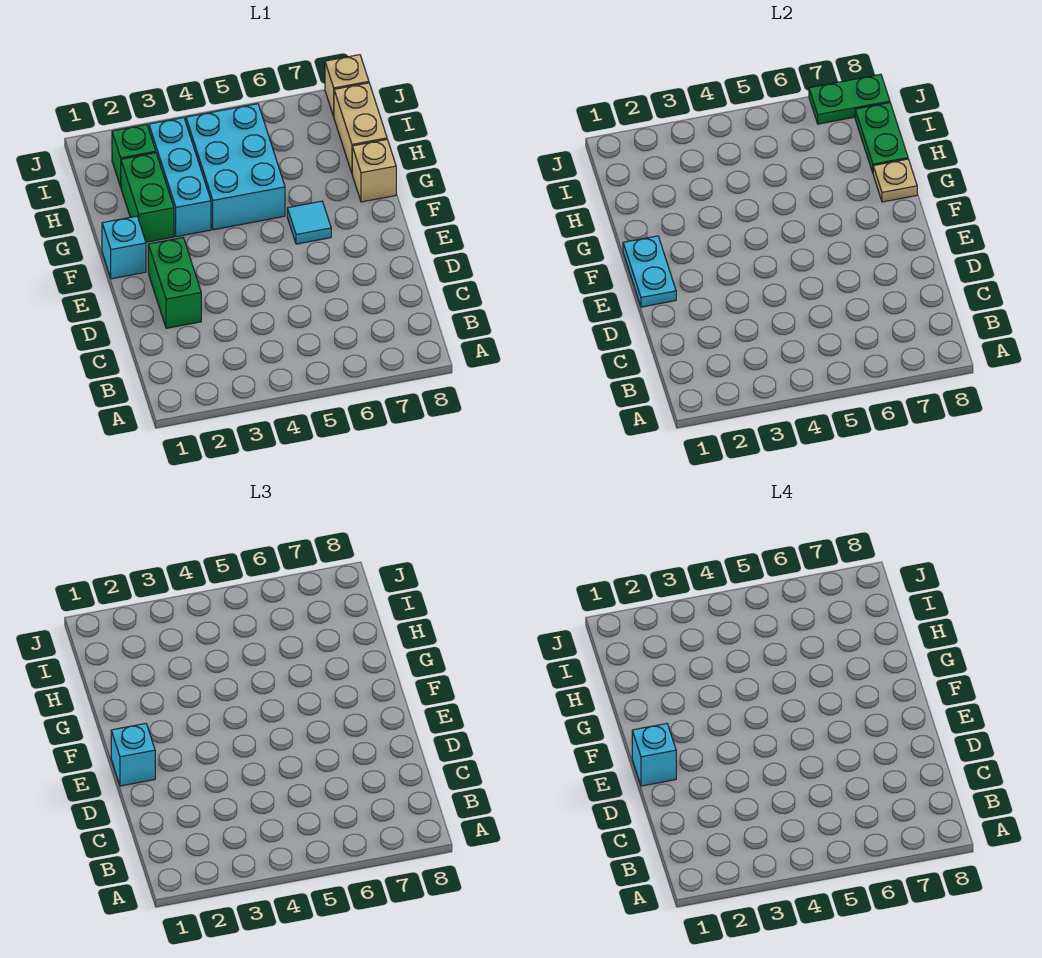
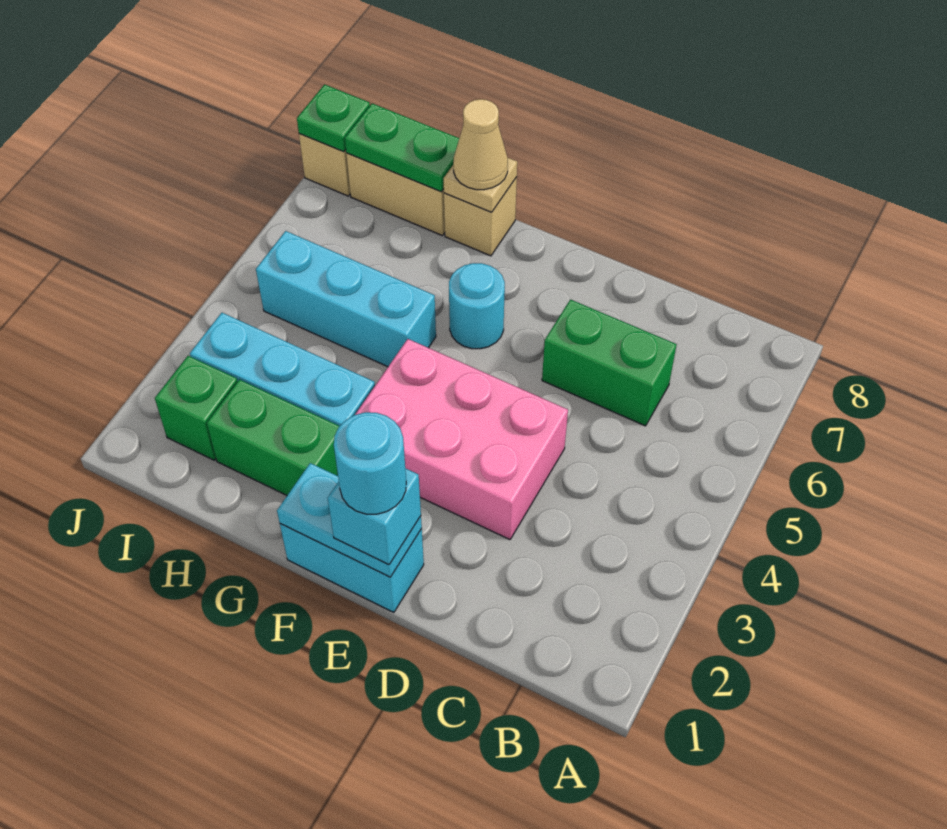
green brick D2:E2 level 1 -> green brick C6:D6 level 1
none -> pink brick D3:F4 level 1
cyan brick E1 level 4 -> cyan round brick E1 level 4
cyan brick F1 level 1 -> cyan brick E1:F1 level 1
cyan tile F6 level 1 -> cyan round brick F6 level 1
cyan brick G4:I5 level 1 -> cyan brick G5:I5 level 1
none -> tan cone G8 level 3
green plate J7:J8 level 2 -> green plate J8 level 2

